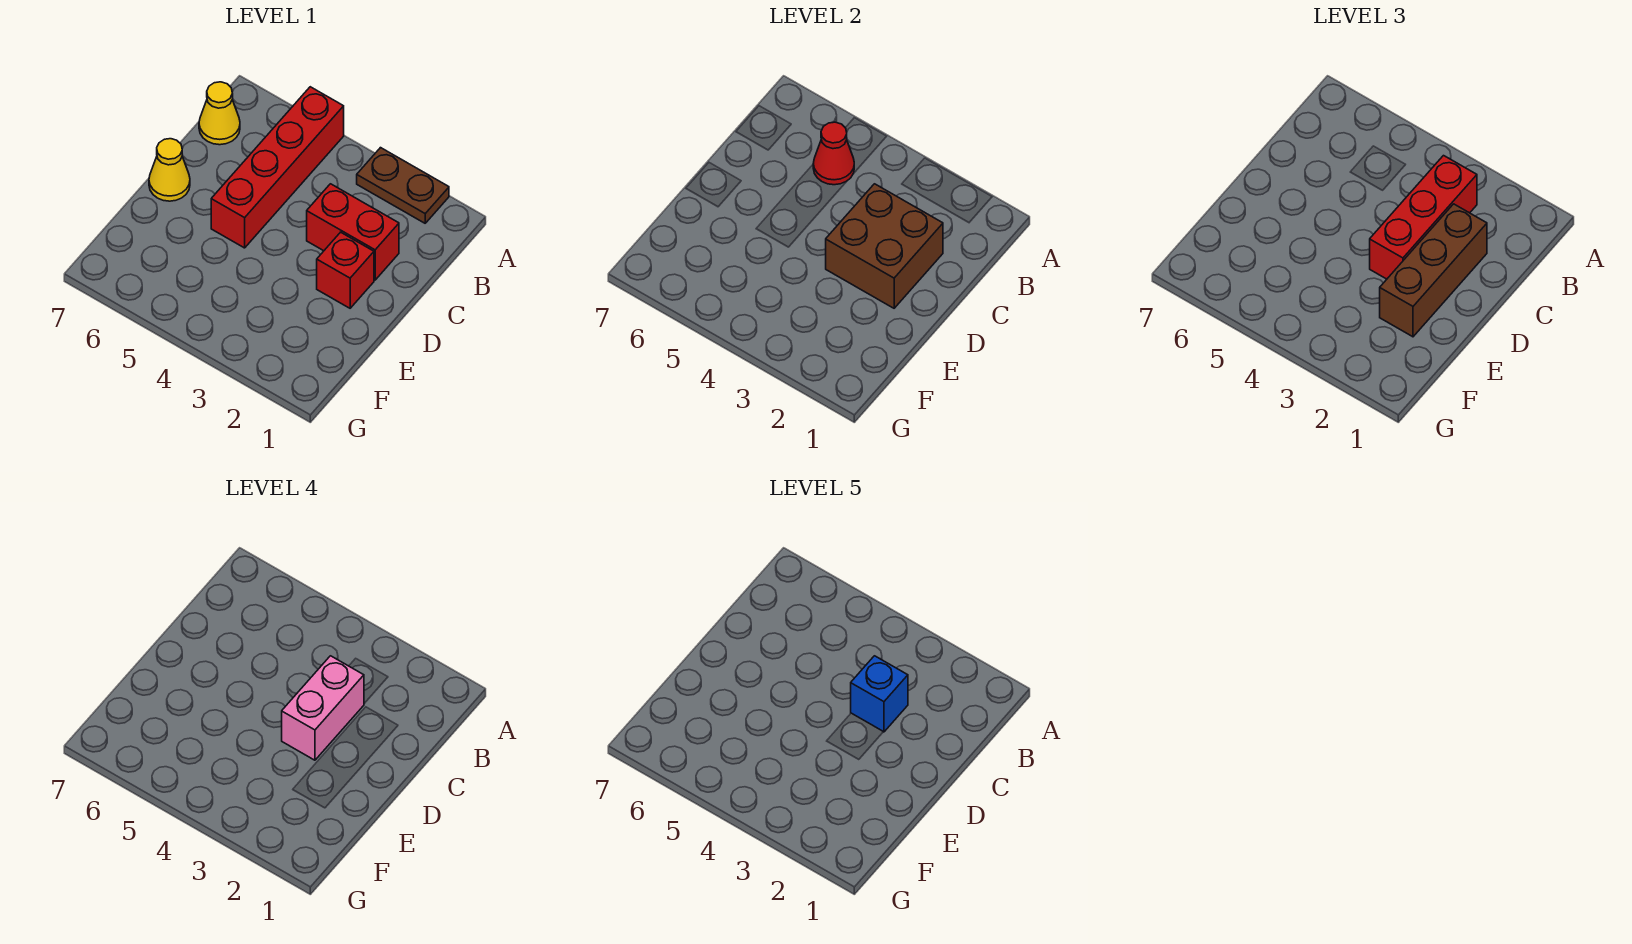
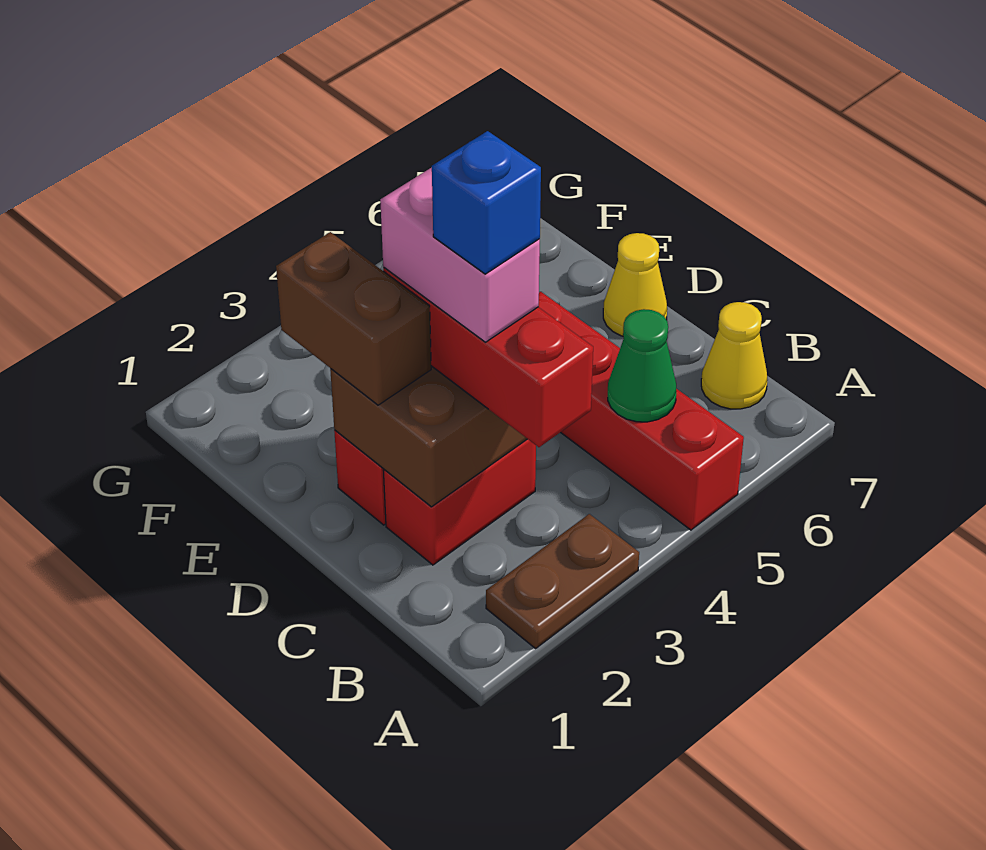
red cone B5 level 2 -> green cone B5 level 2
brown brick C2:E2 level 3 -> brown brick D2:E2 level 3

